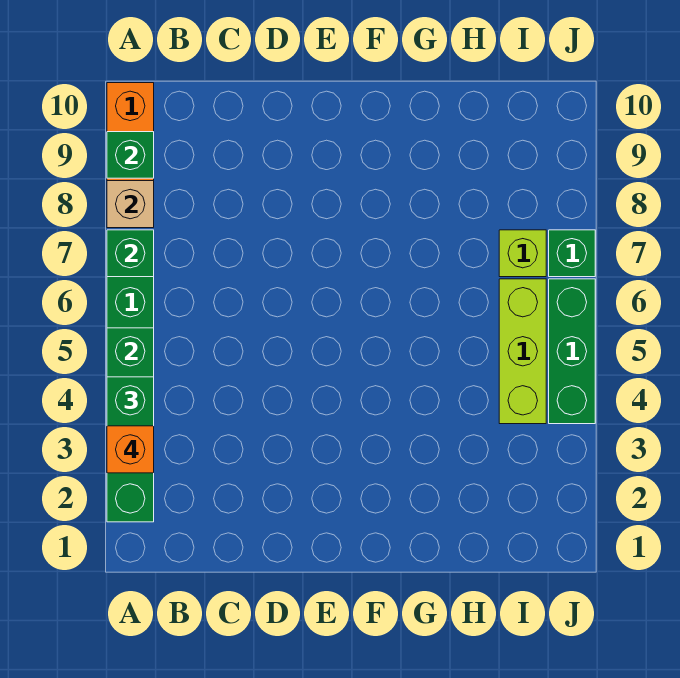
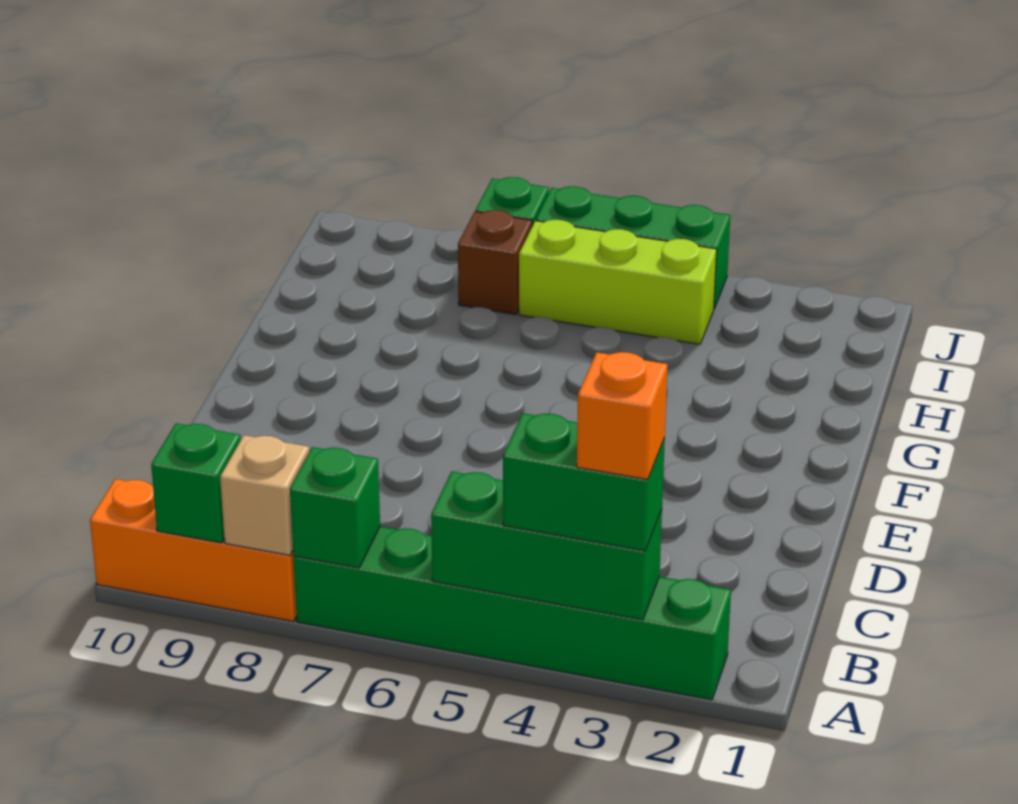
lime brick I7 level 1 -> brown brick I7 level 1

